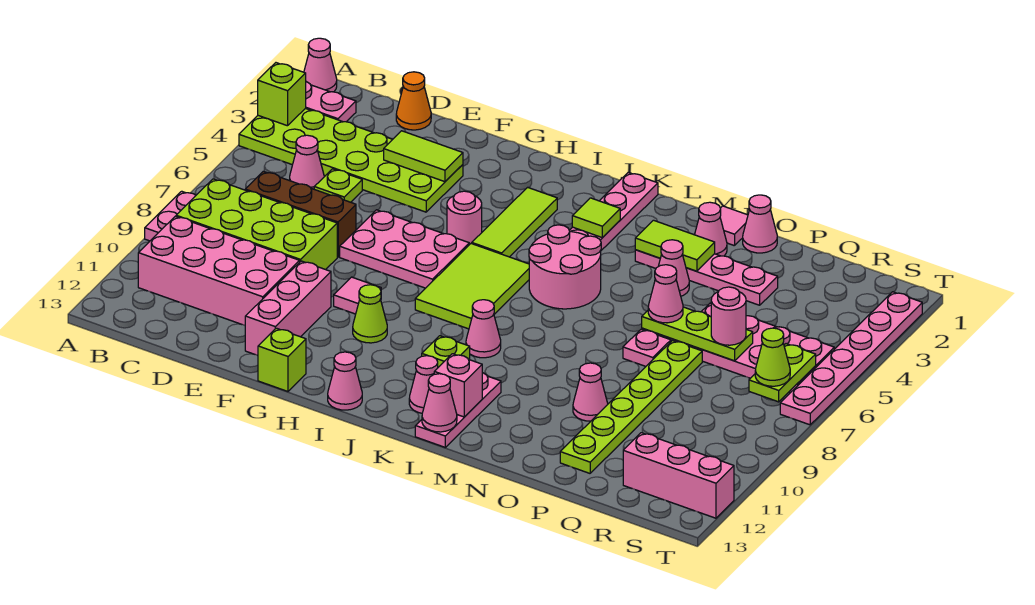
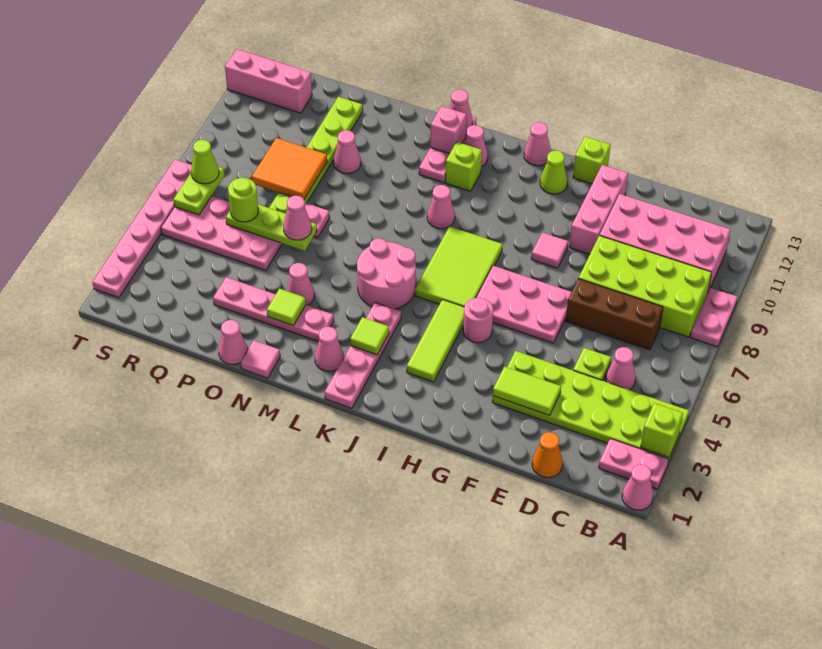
lime cone H10 level 1 -> lime cone H12 level 1
lime tile M3:N3 level 2 -> lime tile N3 level 2
pink cone N2 level 1 -> pink cone L2 level 1
none -> orange tile P8:Q9 level 2
pink round brick Q6 level 3 -> lime round brick Q6 level 3

